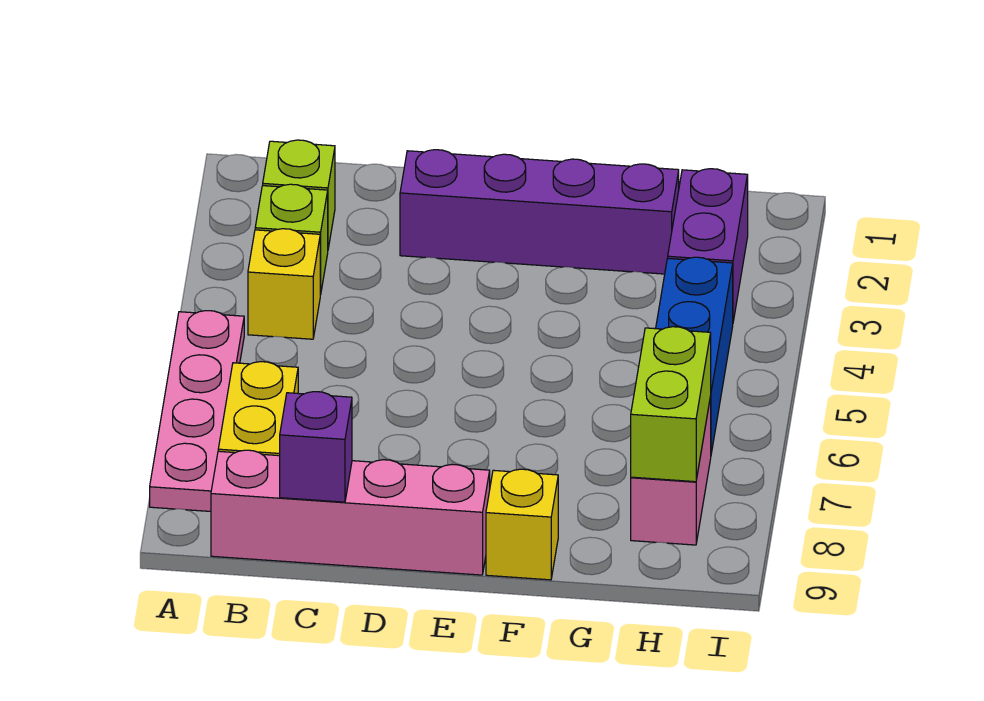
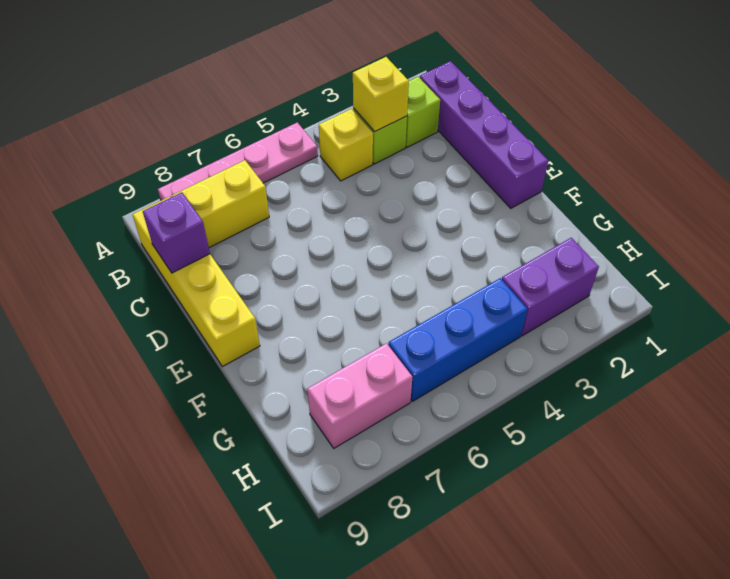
pink brick B9:E9 level 1 -> yellow brick B9:E9 level 1
purple brick D2:G2 level 1 -> purple brick B1:E1 level 1
yellow brick F9 level 1 -> yellow brick B3 level 2
lime brick H7:H8 level 2 -> none

